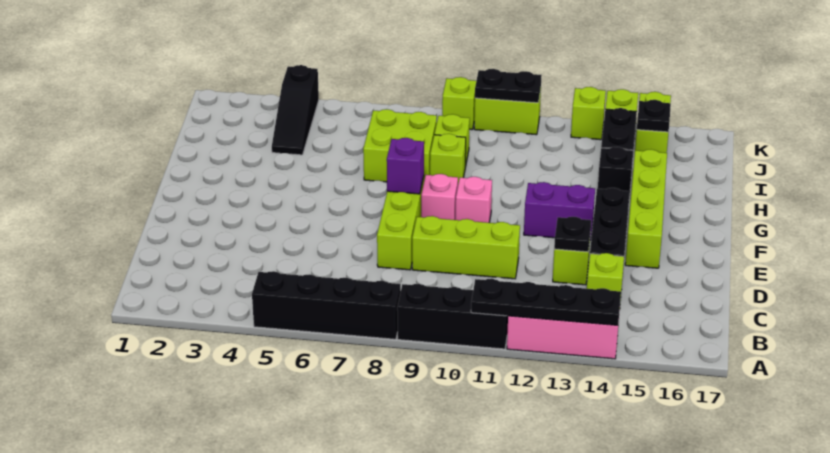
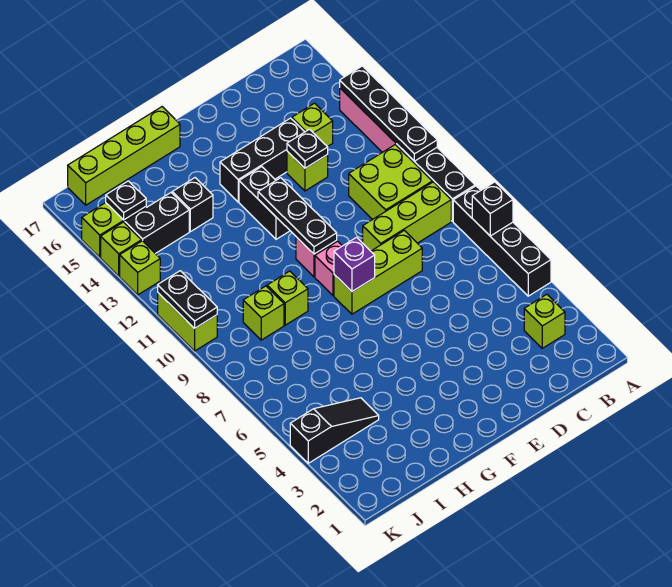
none -> black brick A7 level 2
lime brick D9:D11 level 1 -> lime brick B9:D9 level 1
lime brick E15:H15 level 1 -> lime brick G17:J17 level 1
none -> black plate F10:F12 level 2
purple brick F12:F13 level 1 -> black brick F12:F13 level 1
lime brick H7:I8 level 1 -> lime brick B10:C11 level 1
lime brick K9 level 1 -> lime brick B3 level 1

